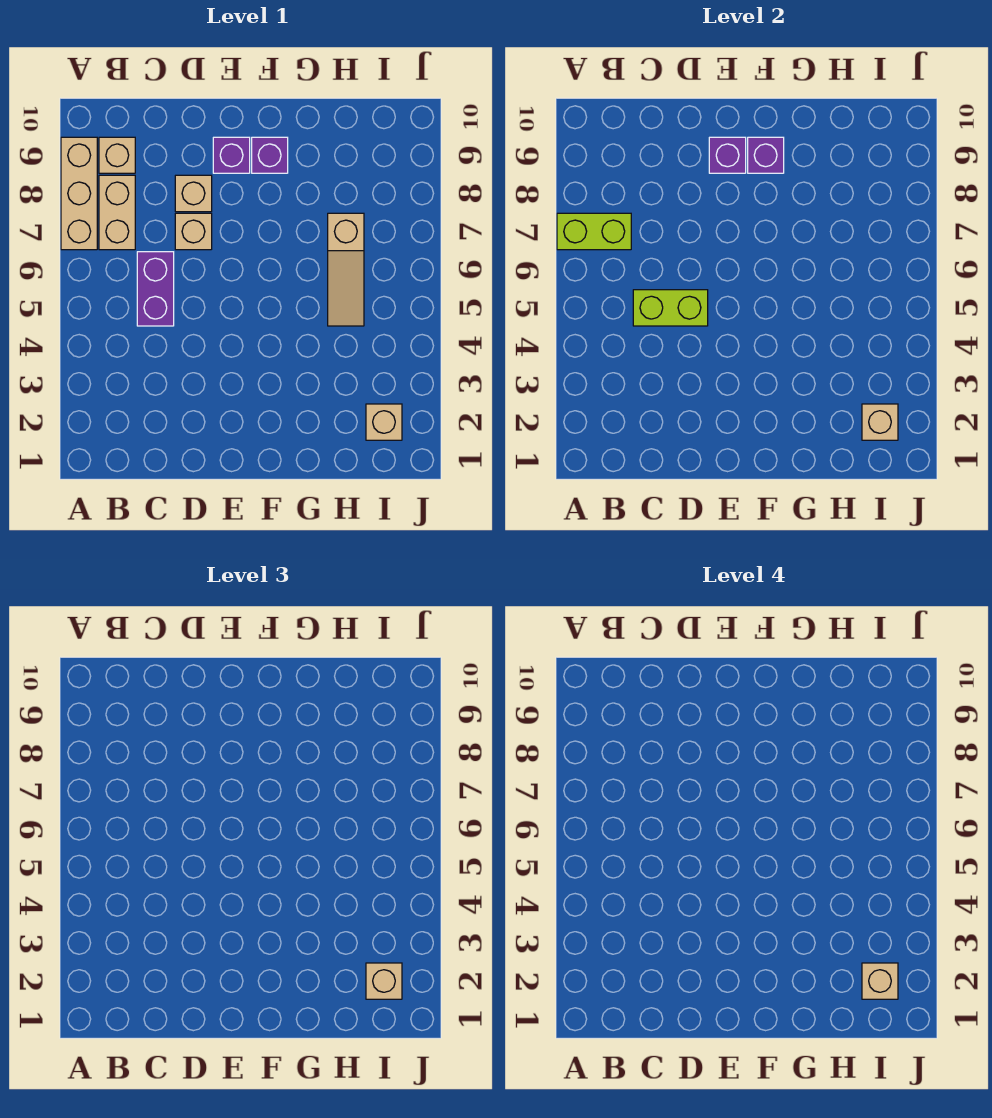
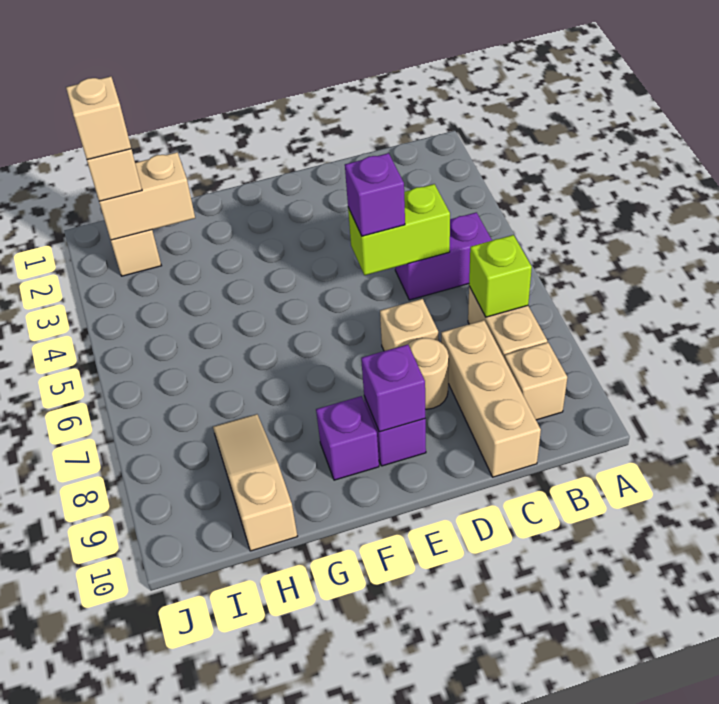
tan brick A7:A9 level 1 -> tan brick C8:C10 level 1
lime brick A7:B7 level 2 -> lime brick B7 level 2
purple brick C5:C6 level 1 -> purple brick B5:C5 level 1
tan brick D8 level 1 -> tan round brick D8 level 1
purple brick F9 level 2 -> purple brick D5 level 3
tan slope H5:H7 level 1 top 7 -> tan slope H8:H10 level 1 top 10
tan brick I2 level 2 -> tan brick H2:I2 level 2

